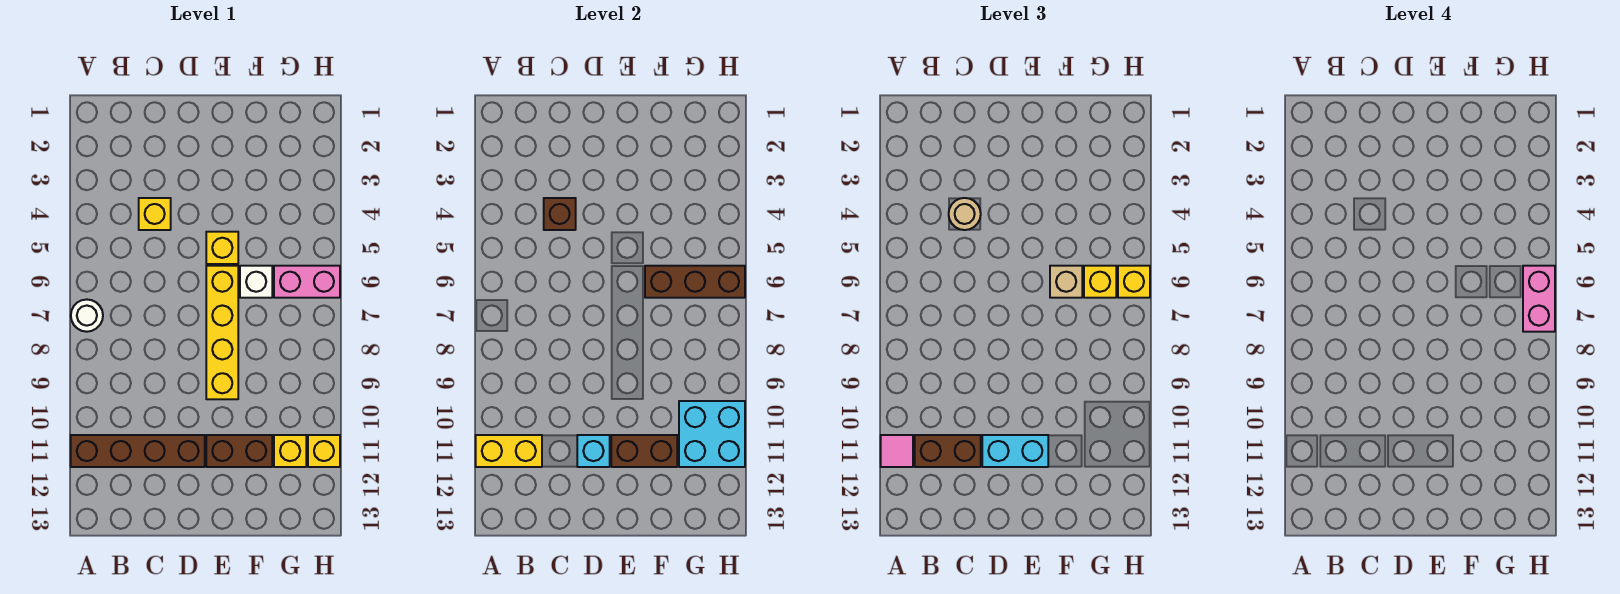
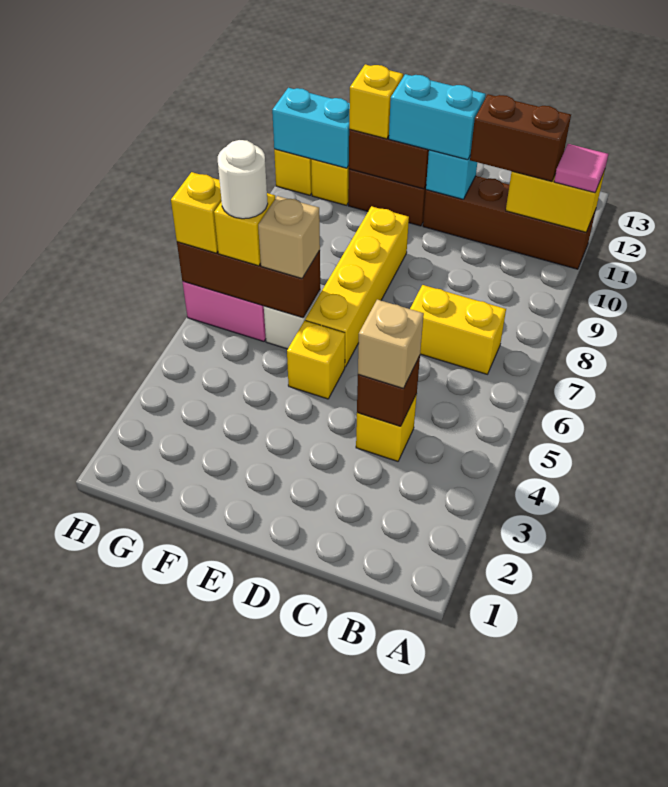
white round brick A7 level 1 -> white round brick G6 level 4
none -> yellow brick B7:C7 level 1
tan round brick C4 level 3 -> tan brick C4 level 3
none -> yellow brick F11 level 3
cyan brick G10:H11 level 2 -> cyan brick G11:H11 level 2
pink brick H6:H7 level 4 -> none

